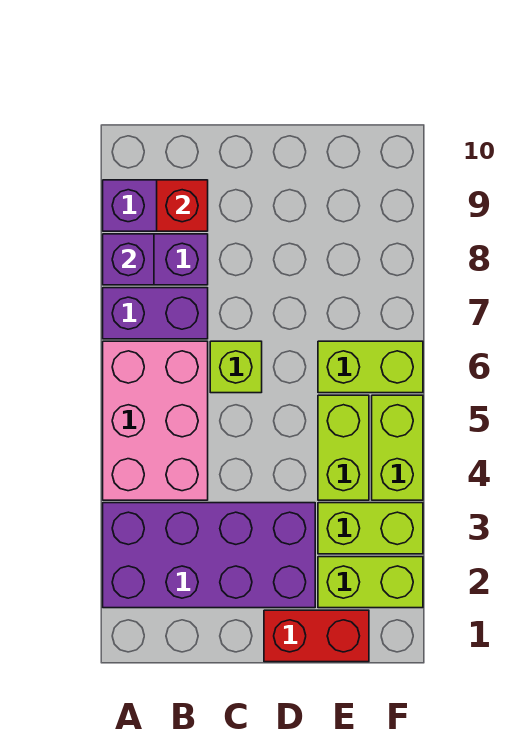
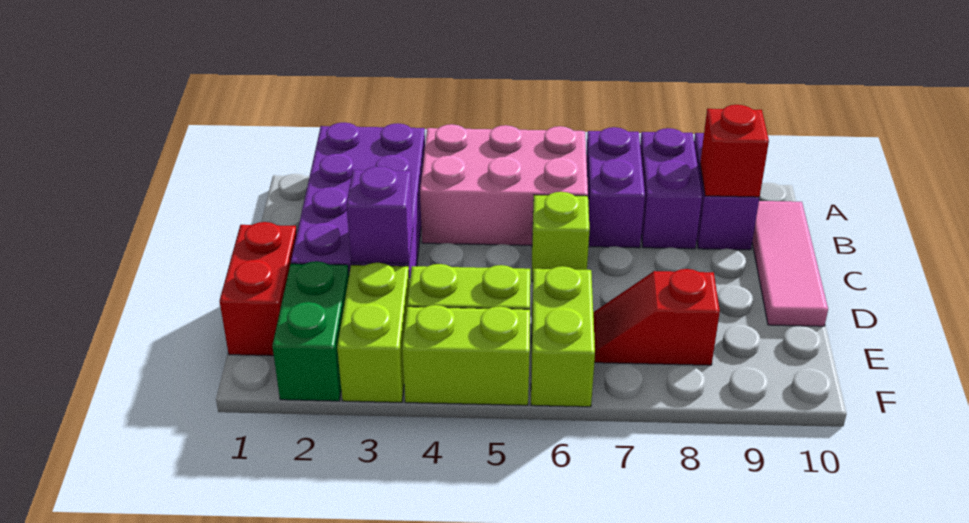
purple brick A8 level 2 -> purple brick D3 level 2
none -> pink tile B10:D10 level 1
lime brick E2:F2 level 1 -> green brick E2:F2 level 1
none -> red slope E7:E8 level 1 top 8

